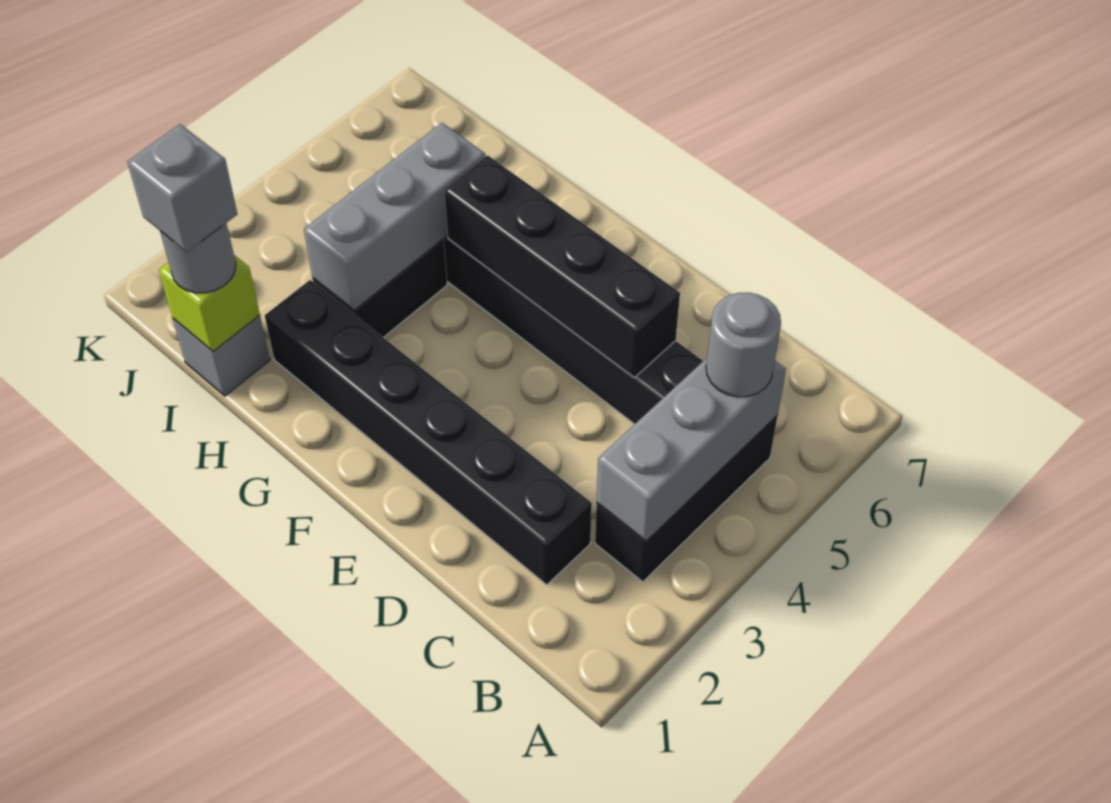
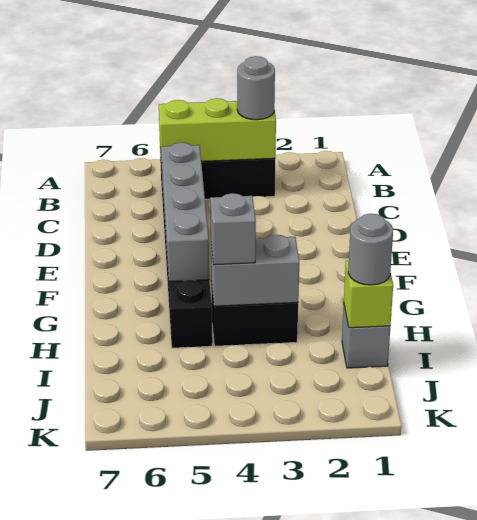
grey brick B3:B5 level 2 -> lime brick B3:B5 level 2
grey round brick B5 level 3 -> grey round brick B3 level 3
black brick C2:H2 level 1 -> none
black brick D5:G5 level 2 -> grey brick D5:G5 level 2
grey brick H3:H5 level 2 -> grey brick H3:H4 level 2
grey brick I1 level 4 -> grey brick H4 level 3

